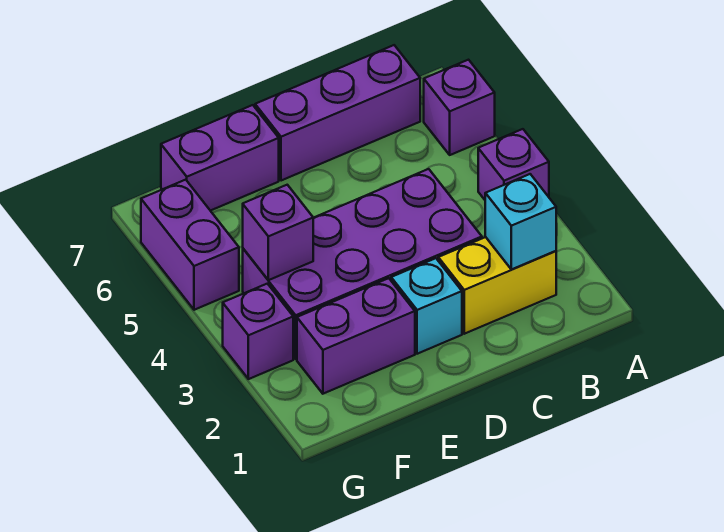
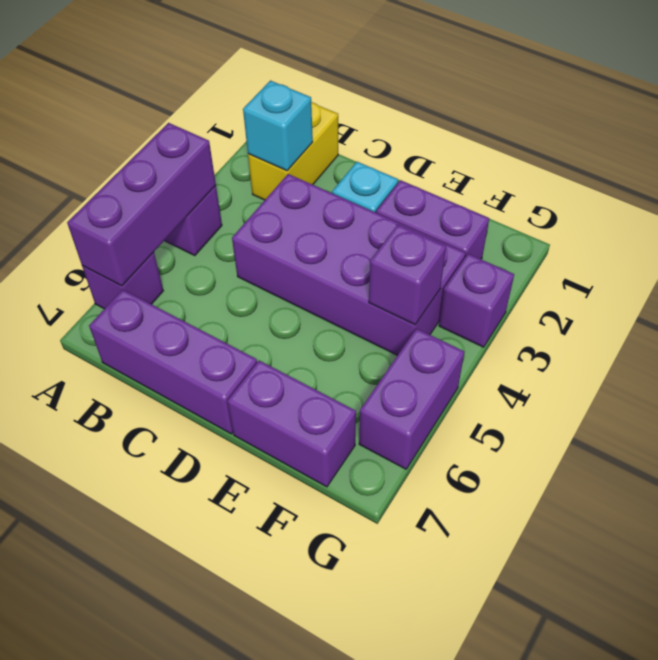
none -> purple brick A4:A6 level 2
yellow brick B2:C2 level 1 -> yellow brick B1:B2 level 1

